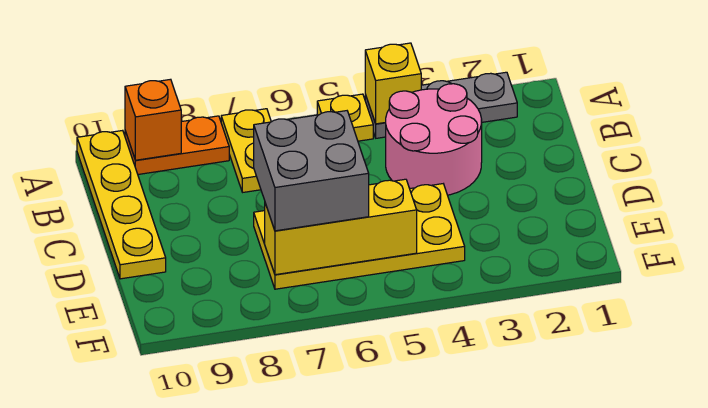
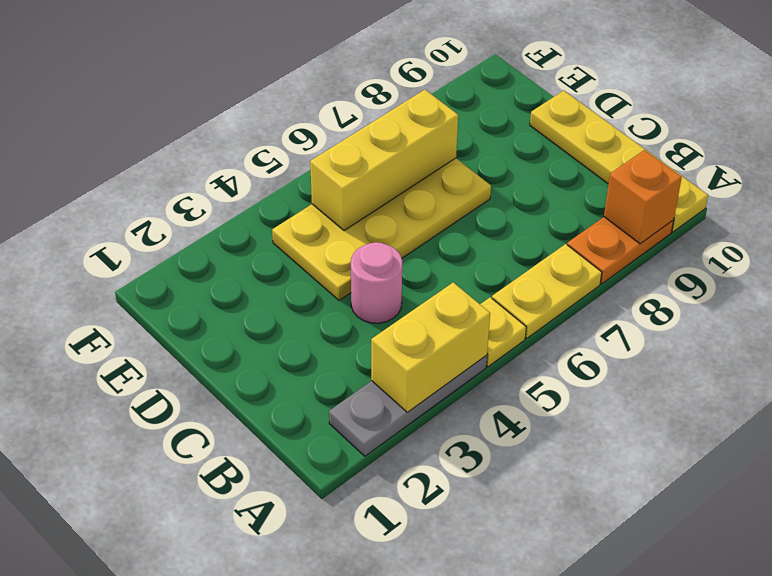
yellow brick A4 level 2 -> yellow brick A3:A4 level 2
yellow plate A7:B7 level 1 -> yellow plate A6:A7 level 1
pink round brick B3:C4 level 1 -> pink round brick C4 level 1
grey brick D6:E7 level 3 -> none

